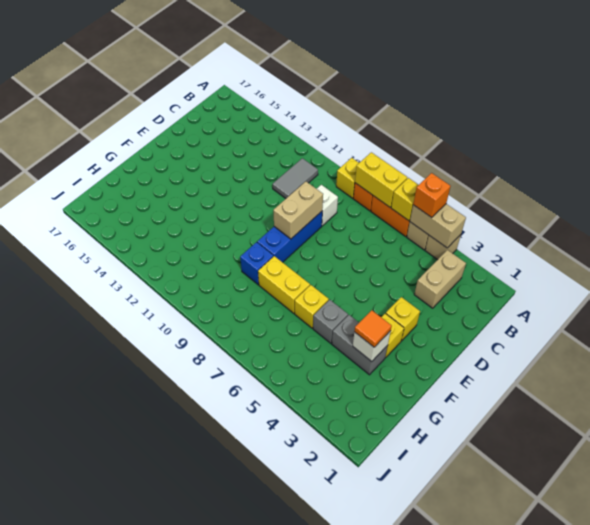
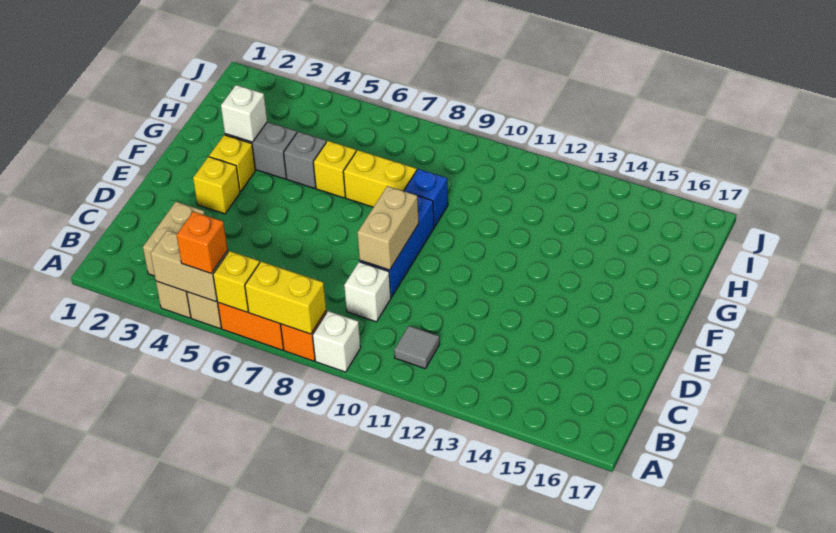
yellow brick A9 level 1 -> white brick A9 level 1
grey tile B11:C11 level 1 -> grey tile B11 level 1
orange tile G3 level 3 -> none

